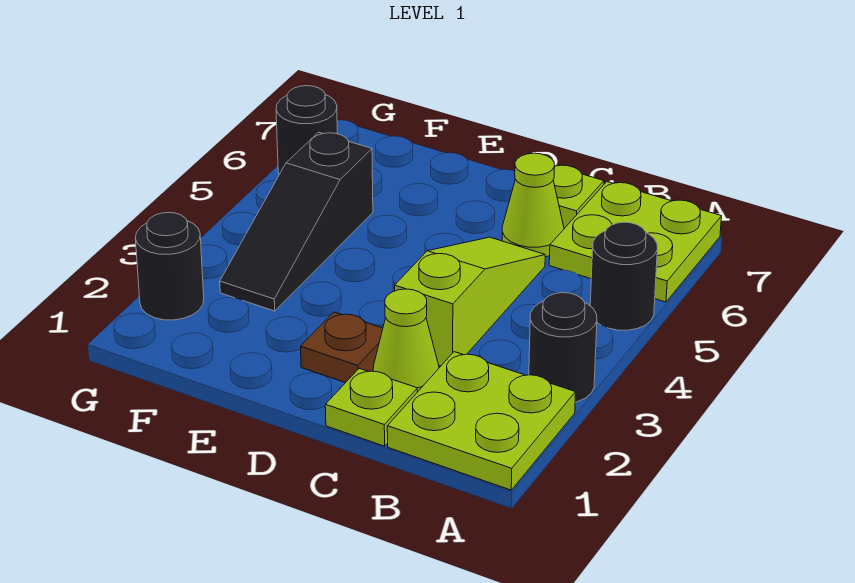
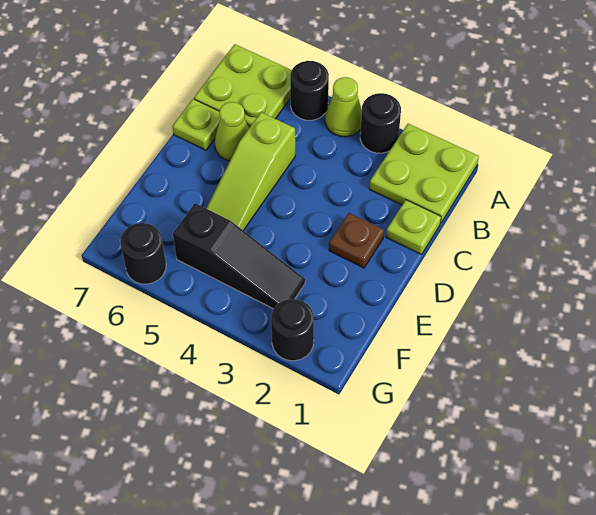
lime cone C2 level 1 -> lime cone A4 level 1
lime slope C3:C5 level 1 top 3 -> lime slope C5:E5 level 1 top C

